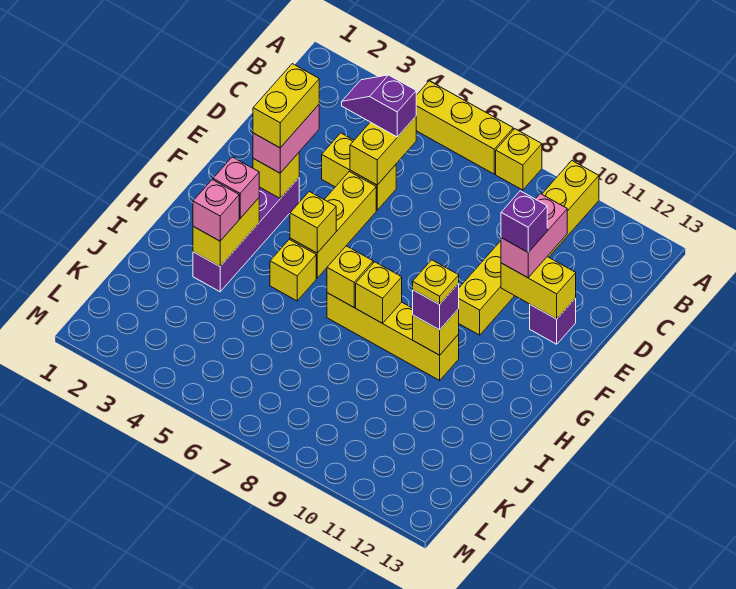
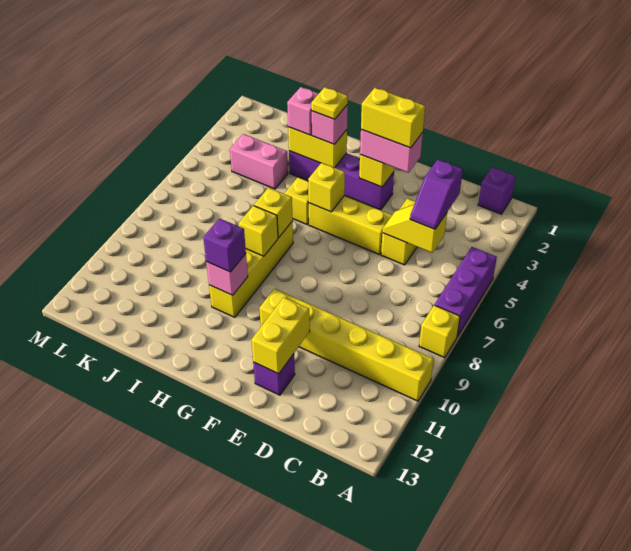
yellow brick A5:A7 level 1 -> purple brick A5:A7 level 1
purple slope C4:C5 level 3 top 5 -> purple slope C4:C5 level 3 top 4
yellow brick C5:D5 level 2 -> yellow slope C5:D5 level 2 top C
pink brick D11:E11 level 3 -> pink brick J4:K4 level 1
purple brick E11 level 4 -> purple brick B1 level 1
yellow brick H10 level 2 -> pink brick H10 level 2
yellow plate H10 level 4 -> yellow plate H3 level 4

